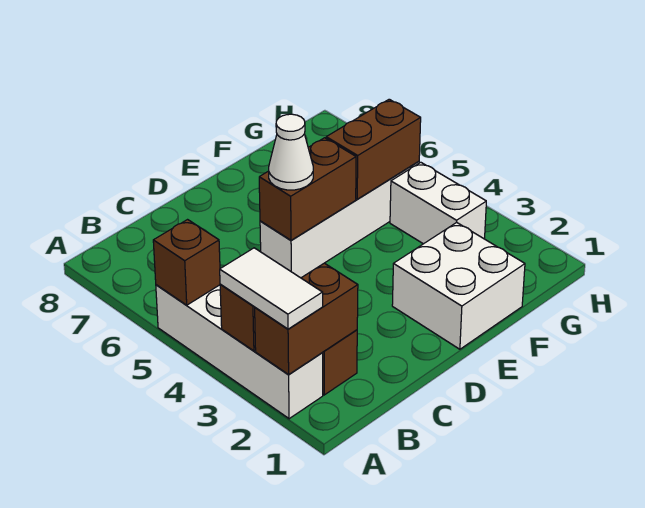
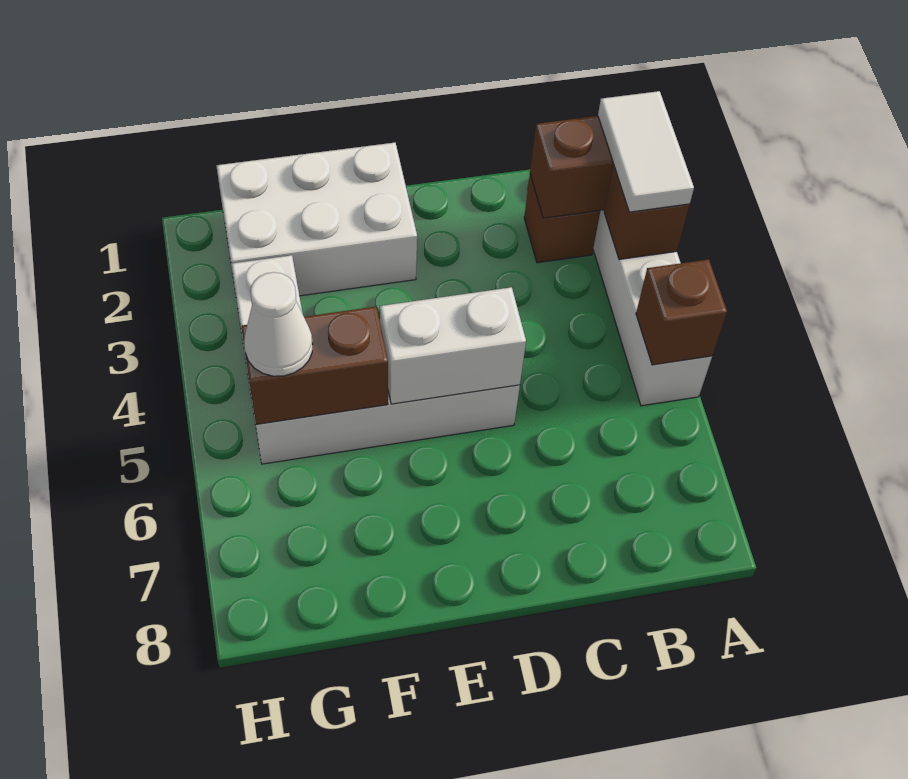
brown brick D5:E5 level 2 -> white brick D5:E5 level 2
white cone D5 level 3 -> white cone G5 level 3
white brick E1:F2 level 1 -> white brick E1:G2 level 1

